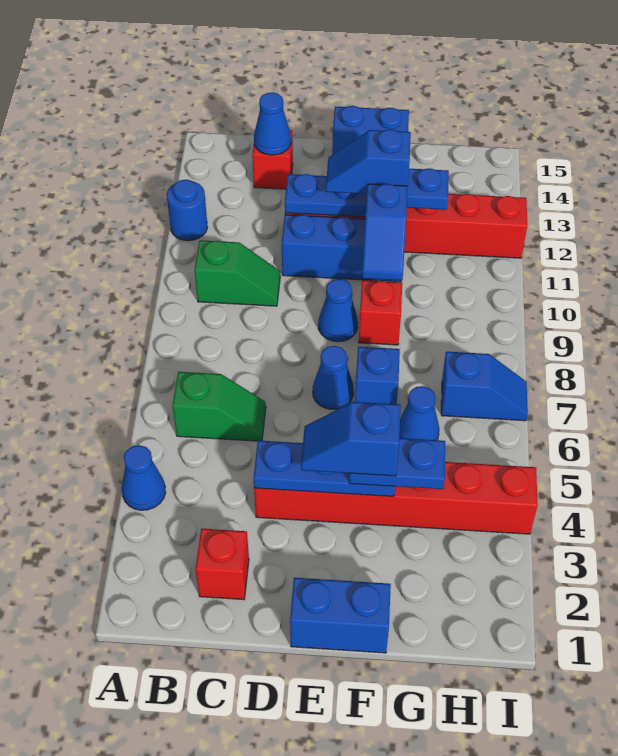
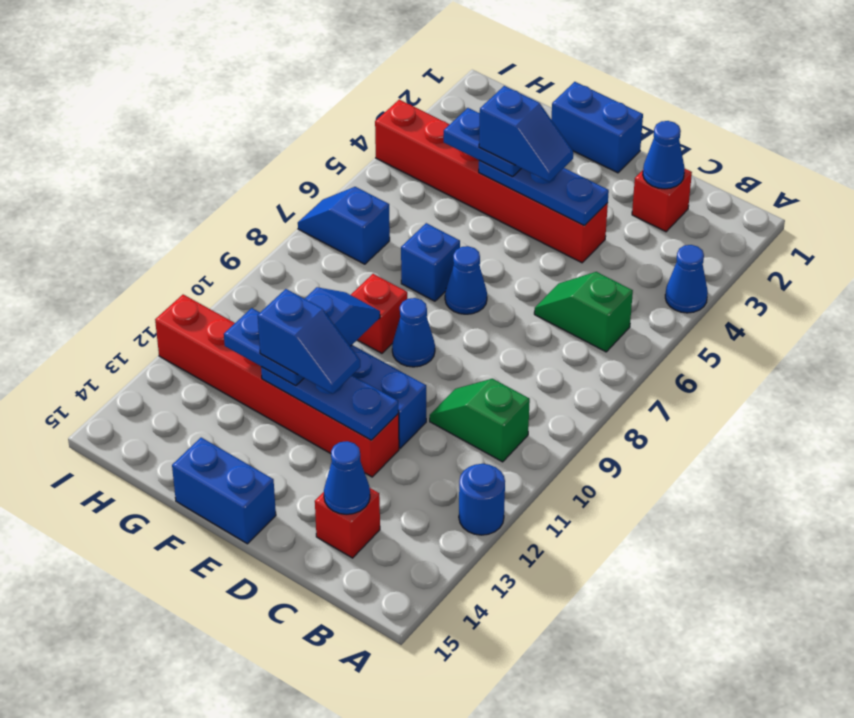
blue cone G6 level 1 -> blue cone C2 level 2

